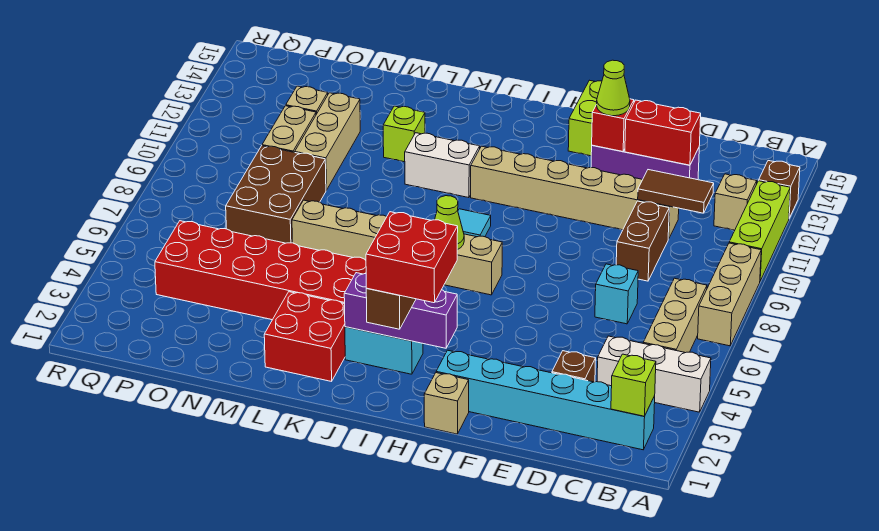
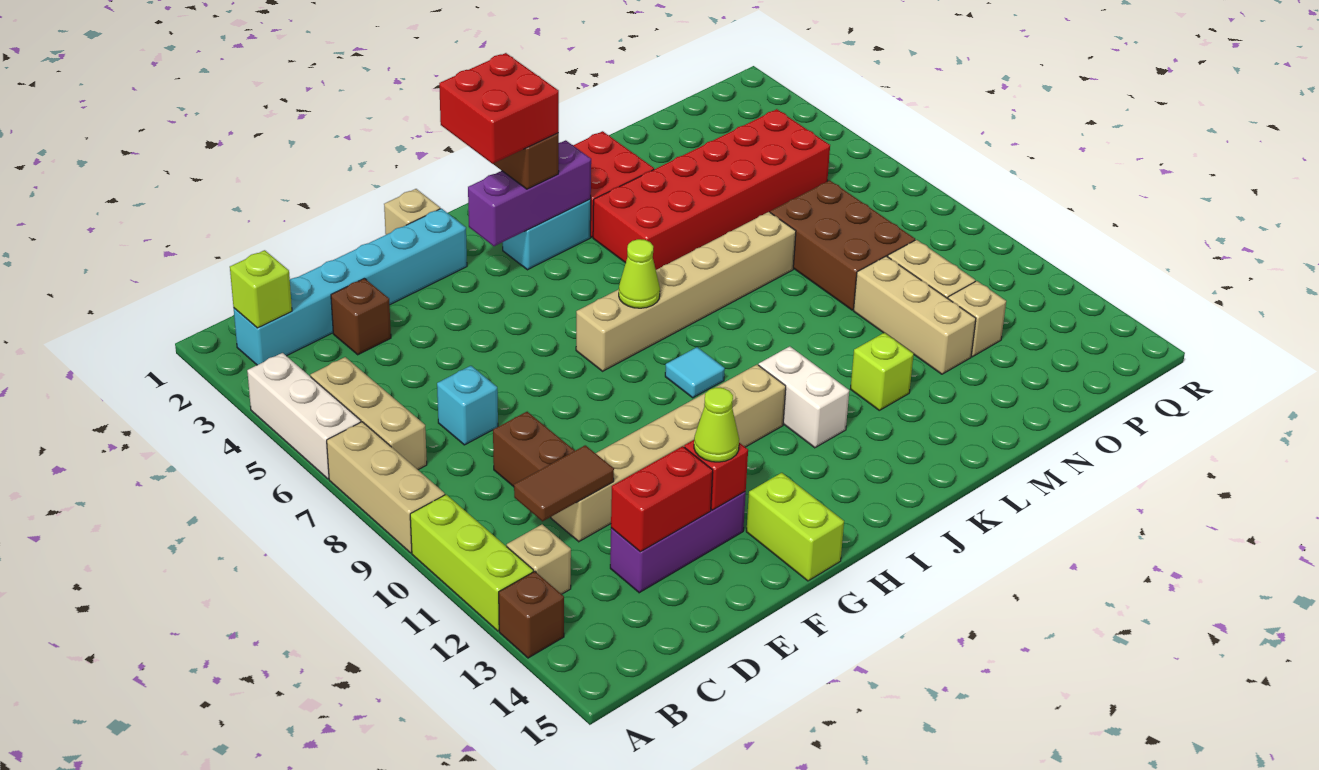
white brick A4:C4 level 1 -> white brick A4:A6 level 1
white brick J11:K11 level 1 -> white brick J11:J12 level 1

